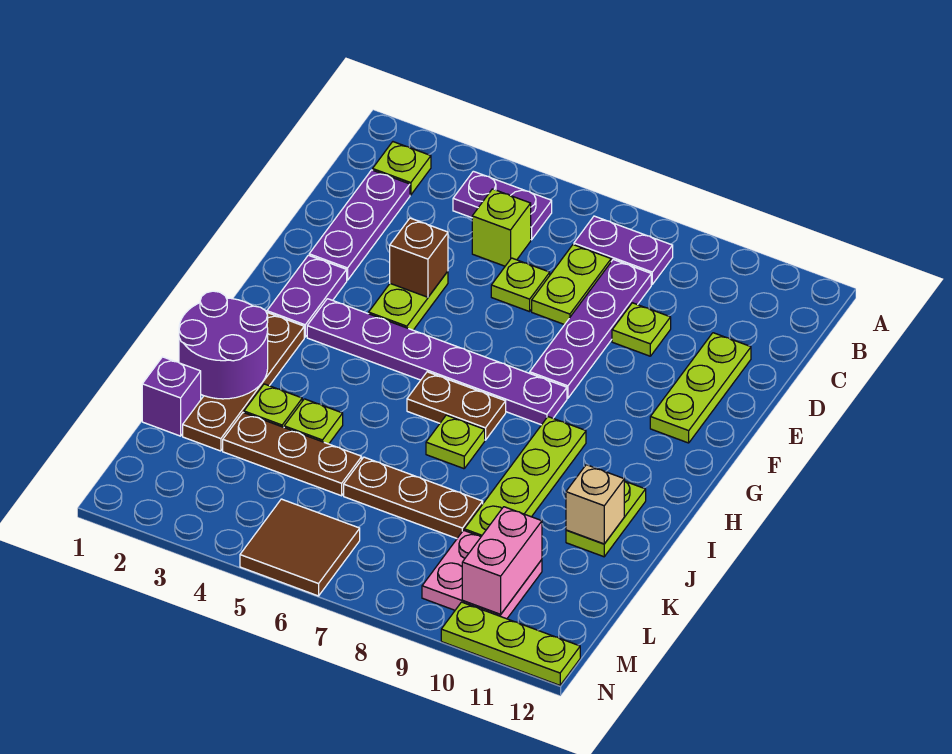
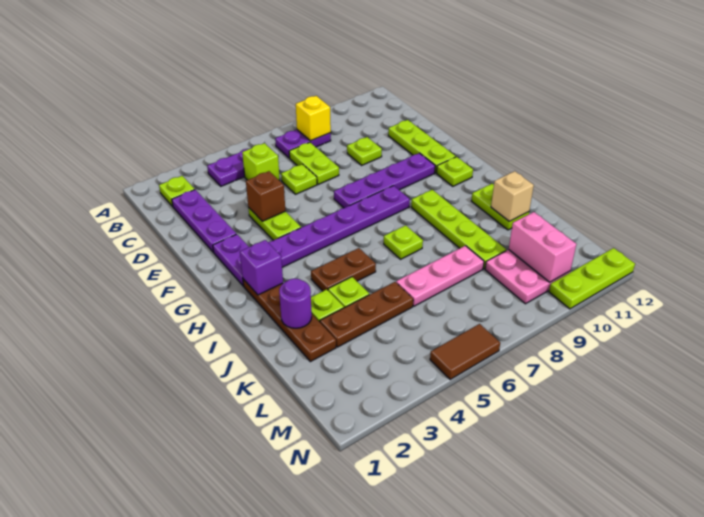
none -> yellow brick B8 level 2
purple plate C8:F8 level 1 -> purple plate F7:F10 level 1
none -> lime plate G11 level 1
brown plate H6:H7 level 1 -> brown plate I4:I5 level 1
purple round brick I1:J2 level 2 -> purple round brick J2 level 2
purple brick K1 level 1 -> purple brick H2 level 2
brown plate K6:K8 level 1 -> pink plate K6:K8 level 1
brown tile M5:N6 level 1 -> brown tile N5:N6 level 1

